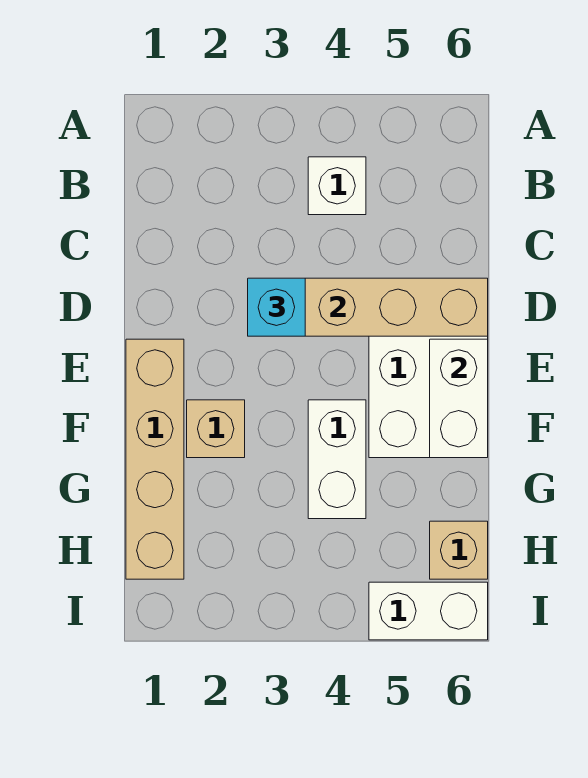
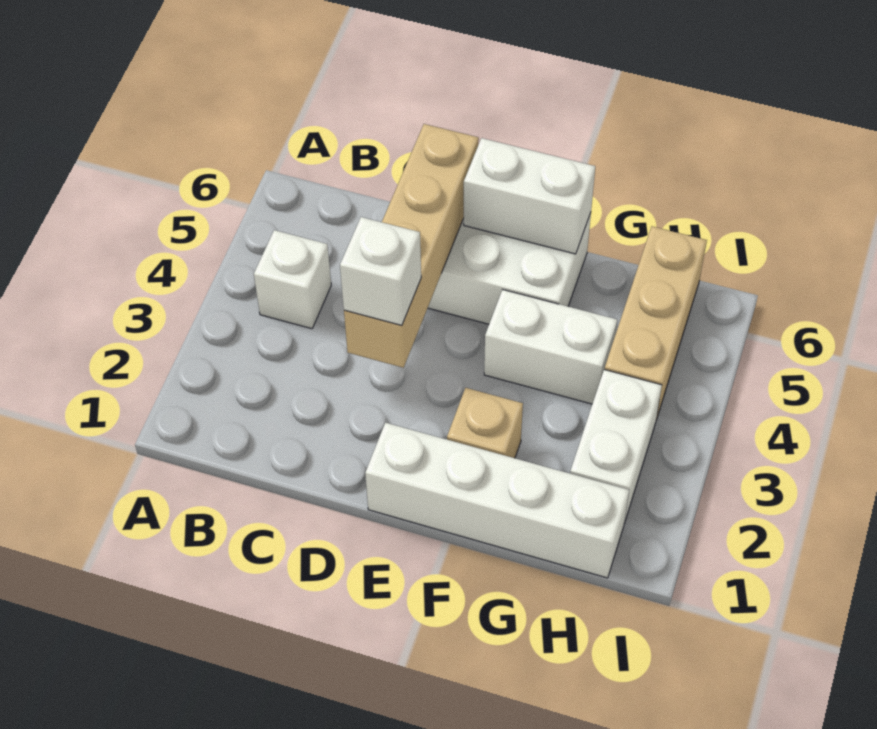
cyan brick D3 level 3 -> white brick D3 level 3
tan brick E1:H1 level 1 -> white brick E1:H1 level 1
tan brick H6 level 1 -> tan brick H4:H6 level 1
white brick I5:I6 level 1 -> white brick H2:H3 level 1

